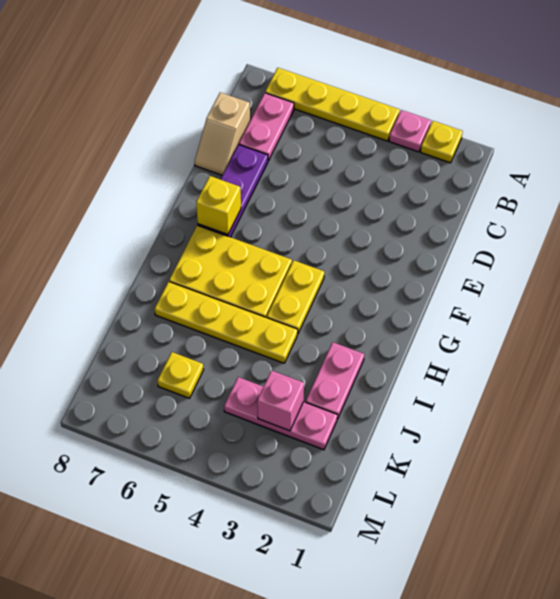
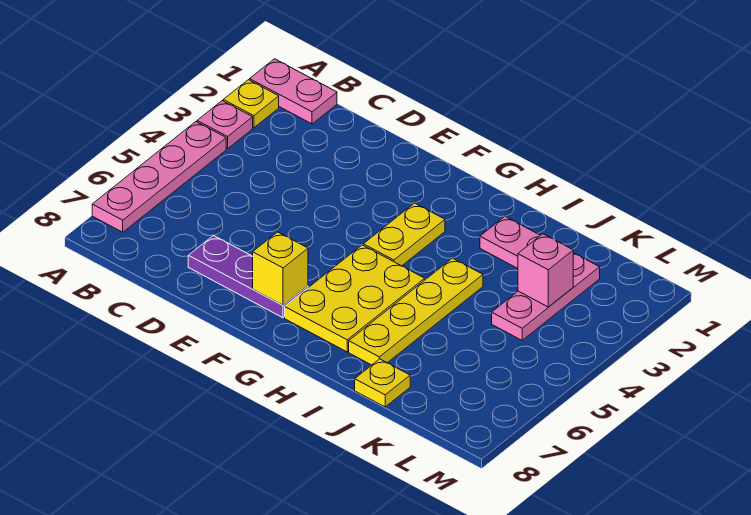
yellow plate A4:A7 level 1 -> pink plate A4:A7 level 1
pink plate B7:C7 level 1 -> pink plate A1:B1 level 1
tan slope C8:D8 level 1 top C -> none
yellow plate G4:H4 level 1 -> yellow plate G3:G4 level 1
yellow plate K6 level 1 -> yellow plate J8 level 1

